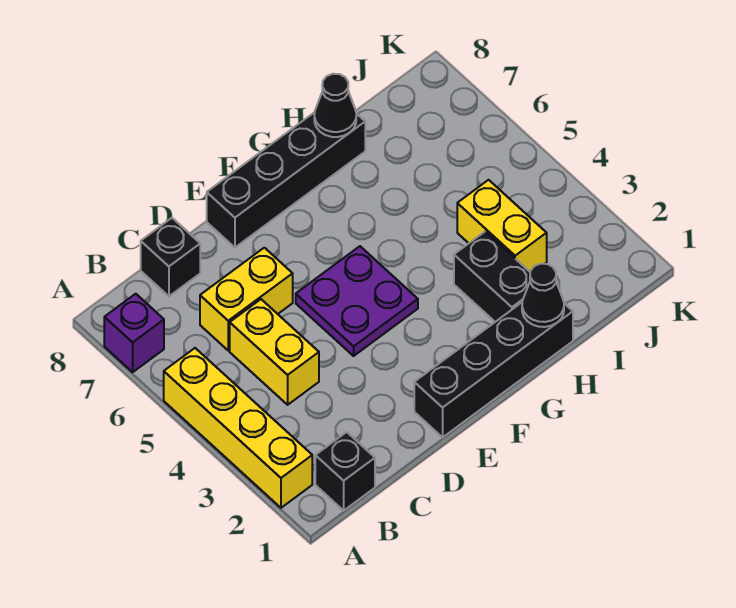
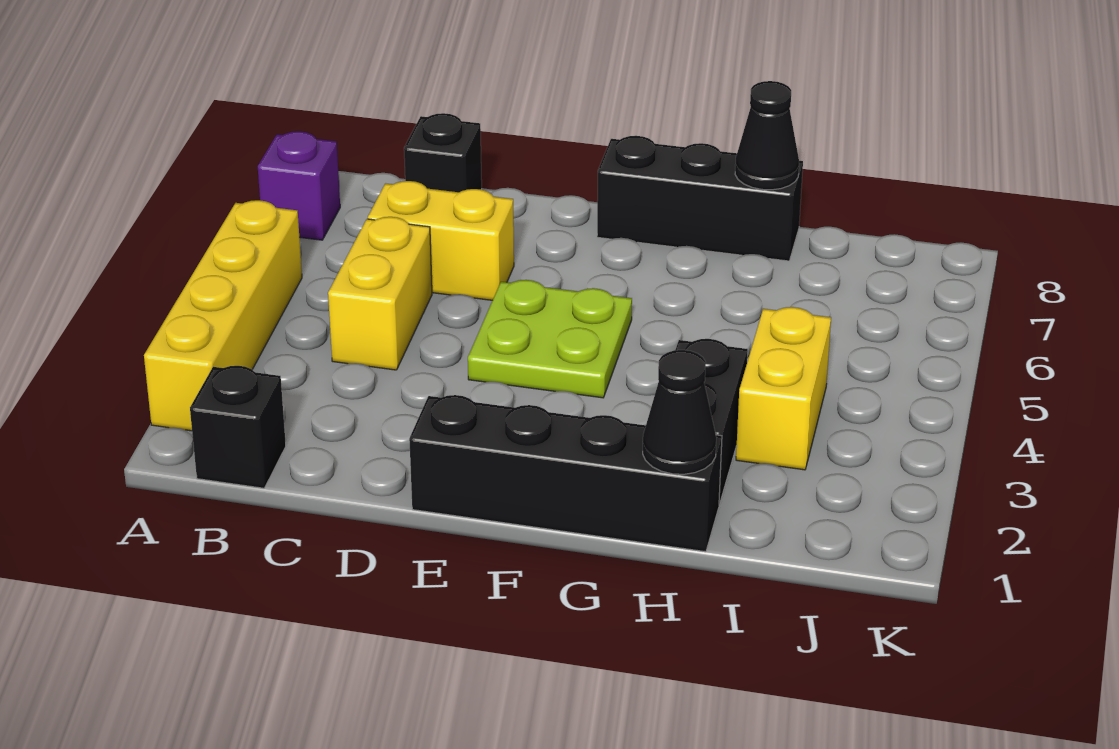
purple plate E4:F5 level 1 -> lime plate E4:F5 level 1
black brick E8:H8 level 1 -> black brick F8:H8 level 1

